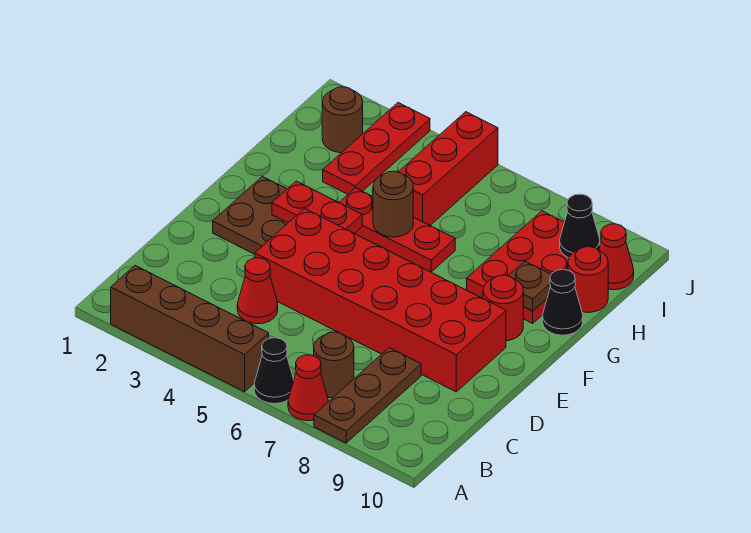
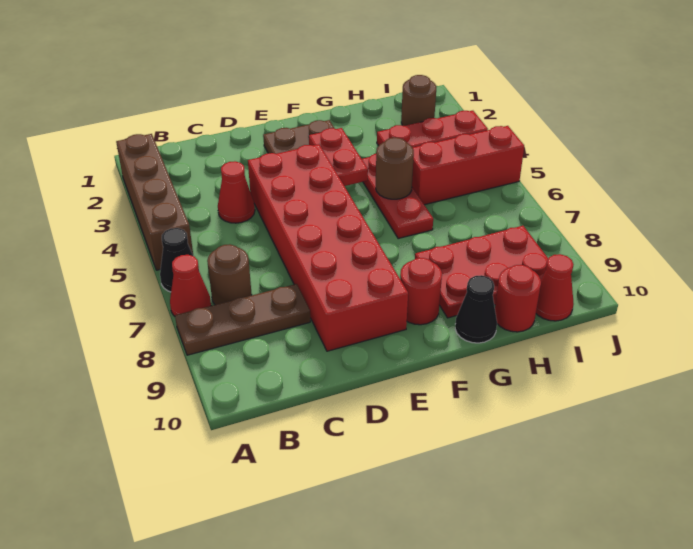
brown plate G9 level 2 -> none
black cone I9 level 2 -> none

